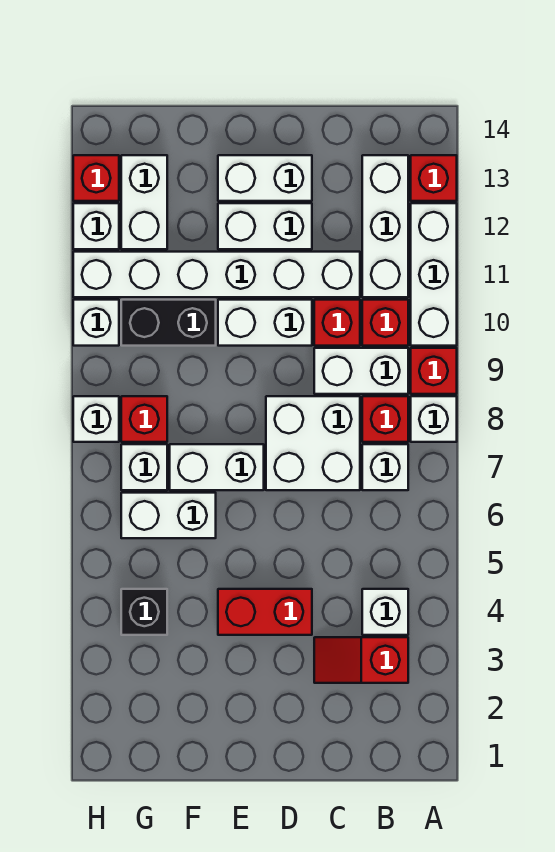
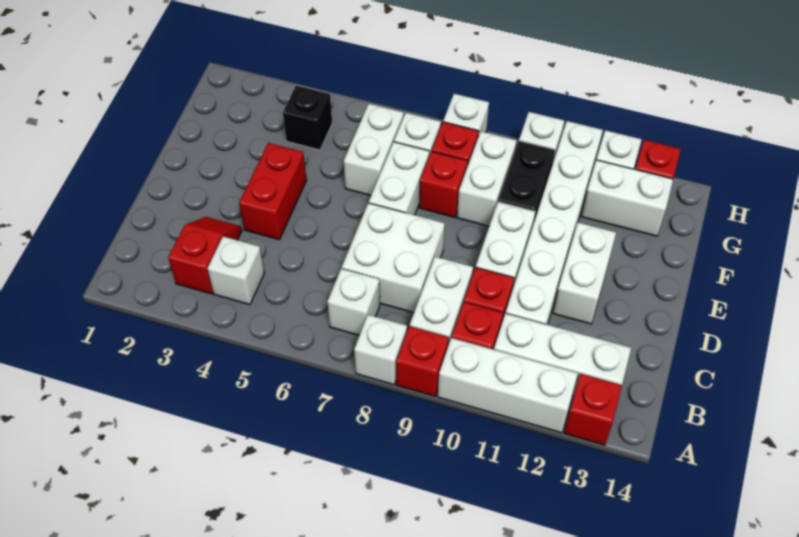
red brick B8 level 1 -> red brick F8 level 1
white brick D13:E13 level 1 -> white brick F9:G9 level 1

